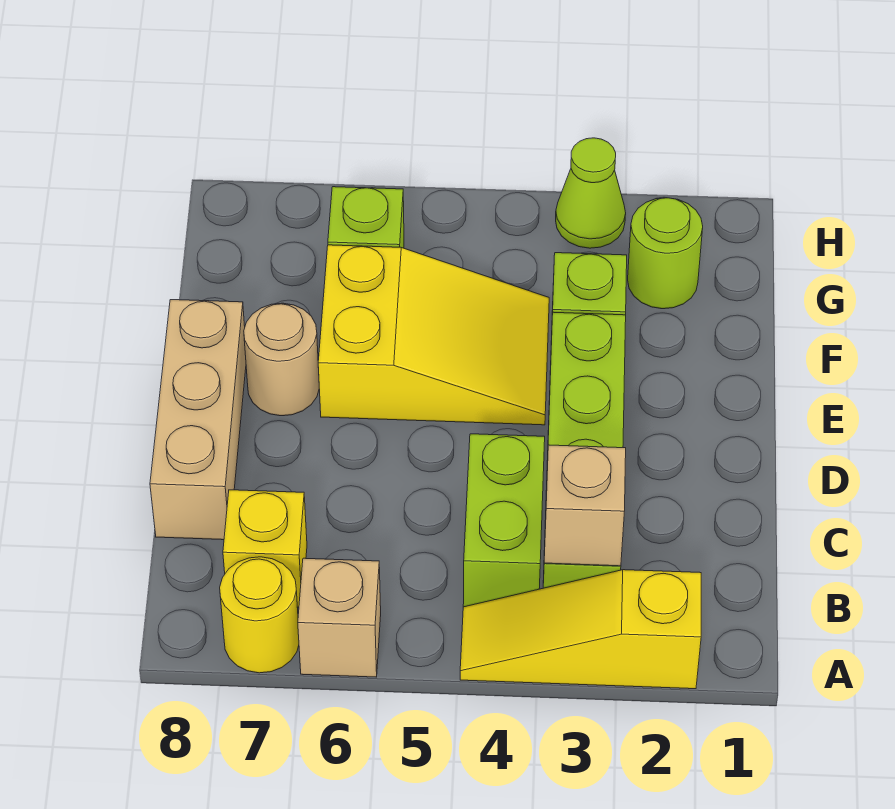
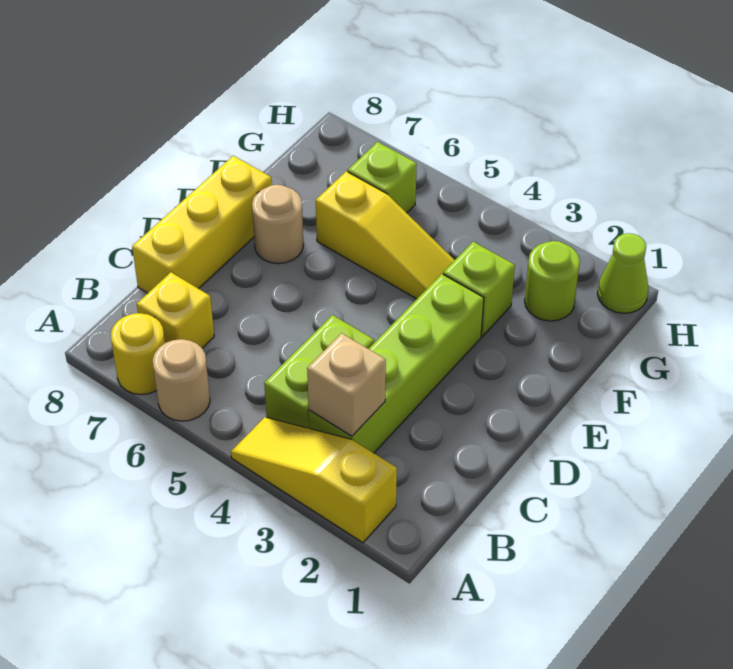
tan brick A6 level 1 -> tan round brick A6 level 1
tan brick C8:E8 level 1 -> yellow brick C8:E8 level 1
yellow slope E4:F6 level 1 top 6 -> yellow slope F4:F6 level 1 top 6
lime cone H3 level 1 -> lime cone H1 level 1

